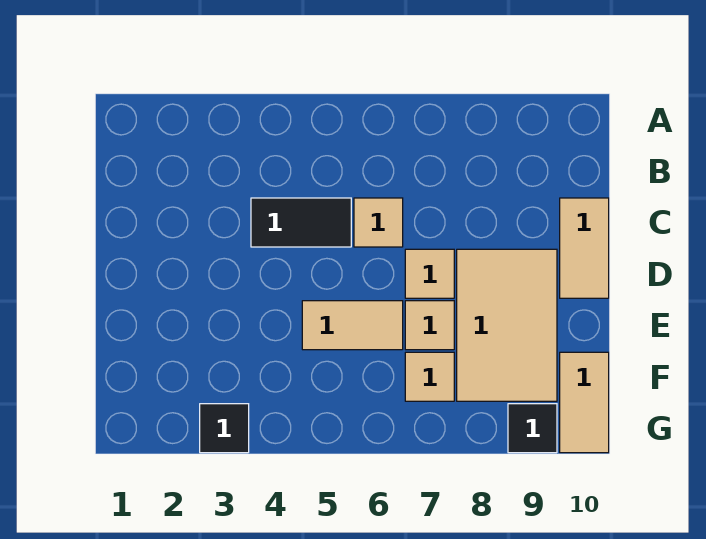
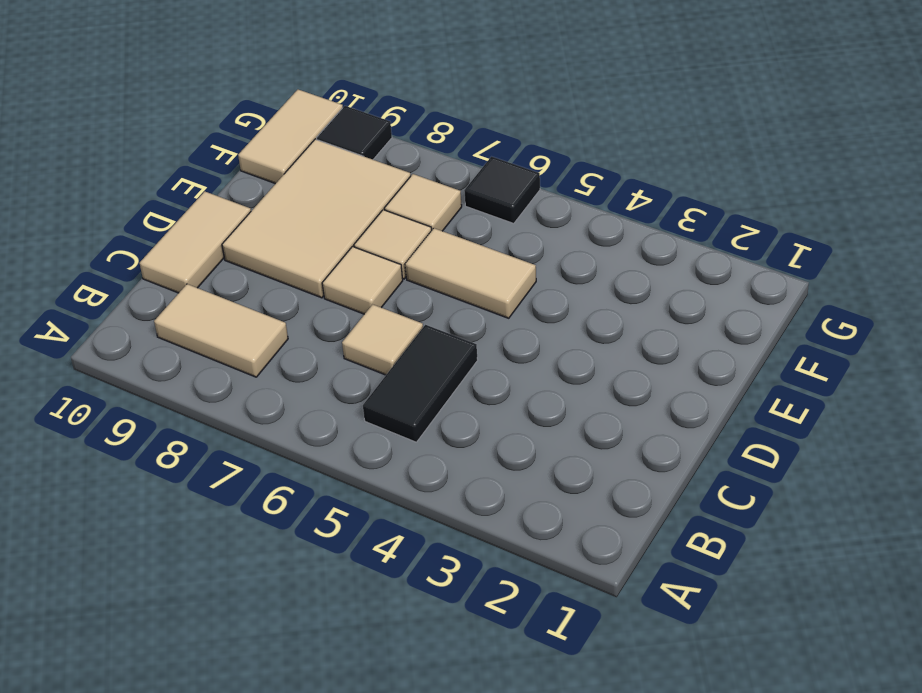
none -> tan tile B8:B9 level 1
black tile C4:C5 level 1 -> black tile B5:C5 level 1
black tile G3 level 1 -> black tile G6 level 1

